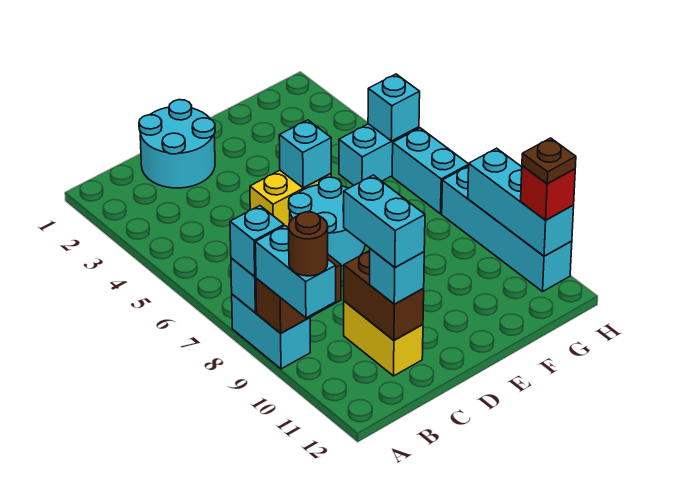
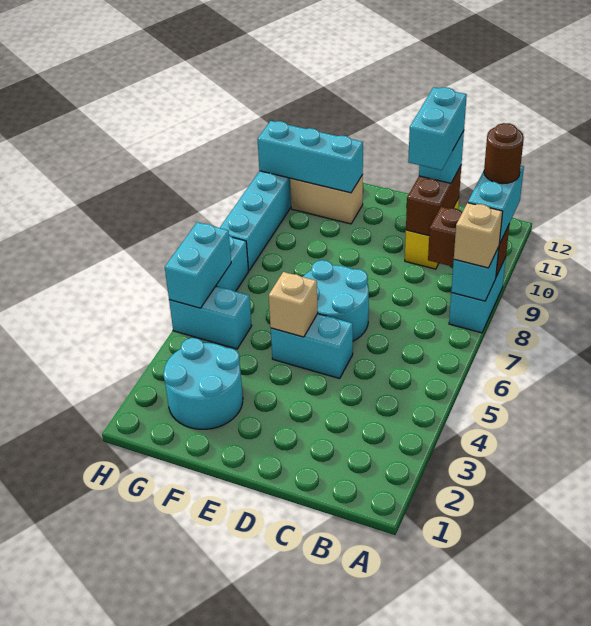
cyan brick A8 level 3 -> tan brick A8 level 3
cyan round brick C1:D2 level 1 -> cyan round brick F2:G3 level 1
yellow brick D5:E5 level 1 -> cyan brick D5:E5 level 1
cyan brick E5 level 2 -> tan brick E5 level 2
none -> tan brick F11:G11 level 1
cyan brick H5 level 2 -> cyan brick H5:H6 level 2
cyan brick H9:H11 level 2 -> cyan brick F11:H11 level 2
red brick H11 level 3 -> none
brown plate H11 level 4 -> none

